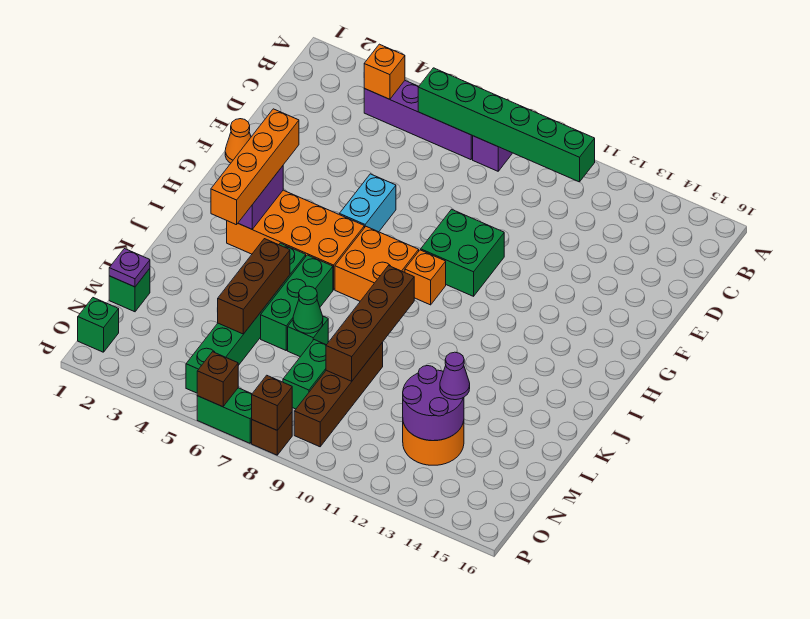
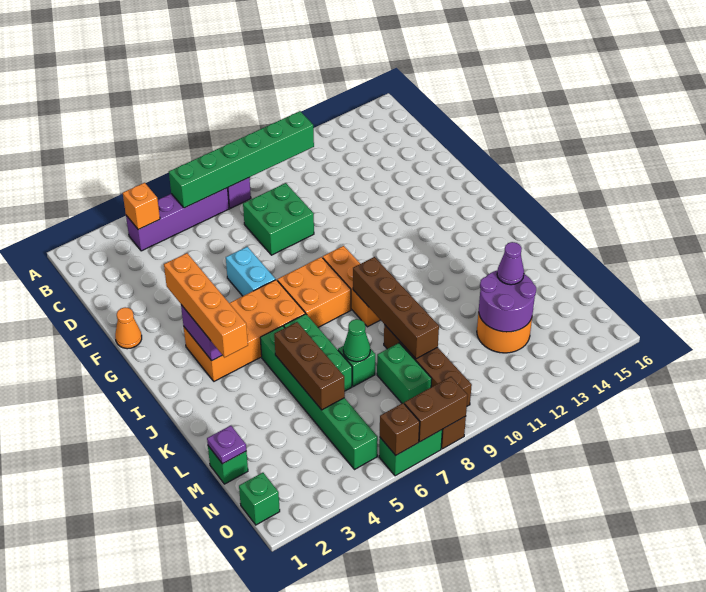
green brick F9:G10 level 1 -> green brick D8:E9 level 1
orange brick H9 level 1 -> orange brick H9:J9 level 1
brown brick P8 level 2 -> brown brick P7:P8 level 2

